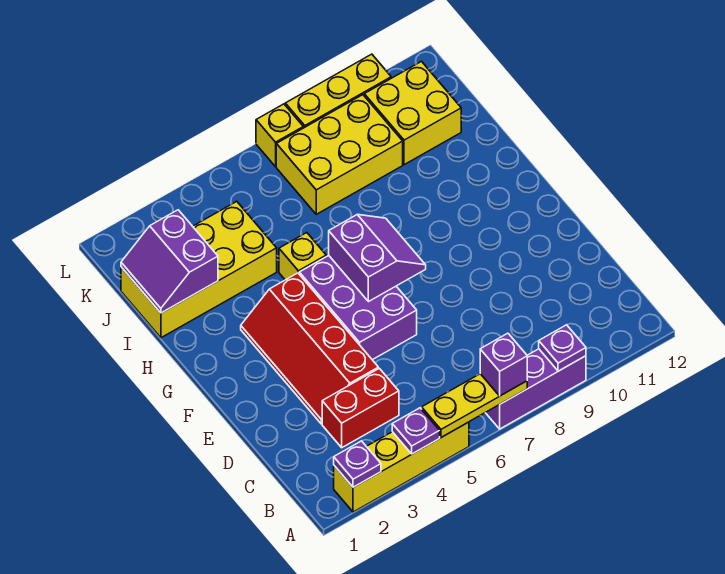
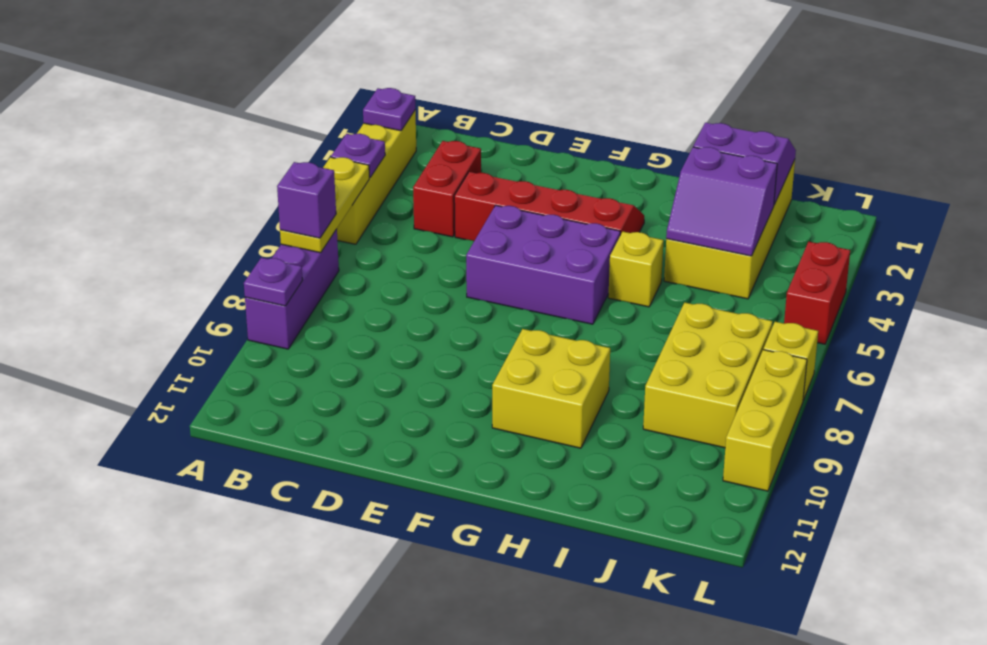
purple slope F6:G7 level 2 top 6 -> purple slope I3:J4 level 2 top 3
yellow brick J10:K11 level 1 -> yellow brick G9:H10 level 1
none -> red brick L4:L5 level 1

